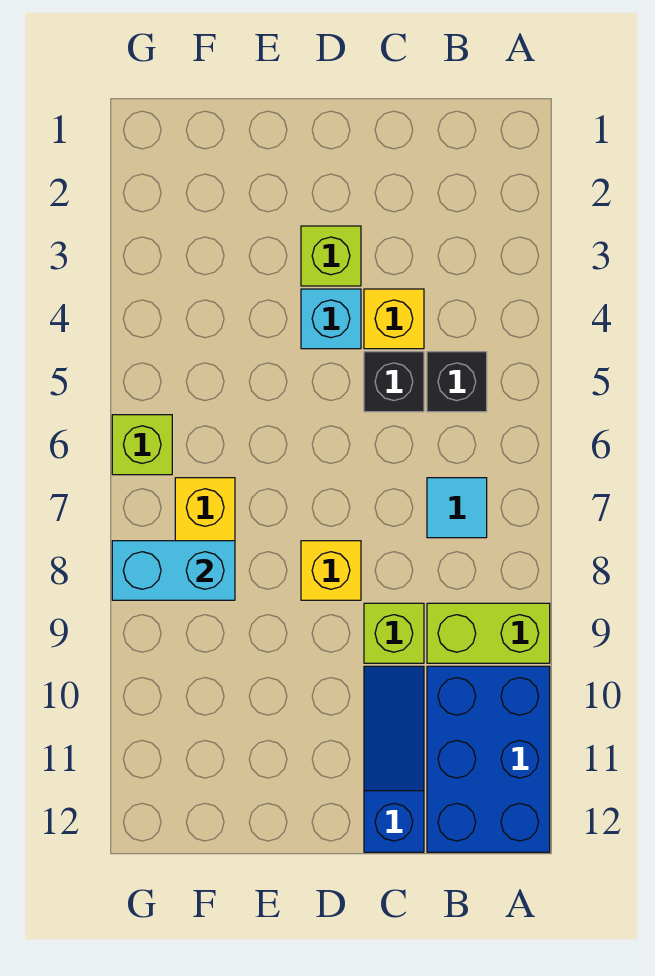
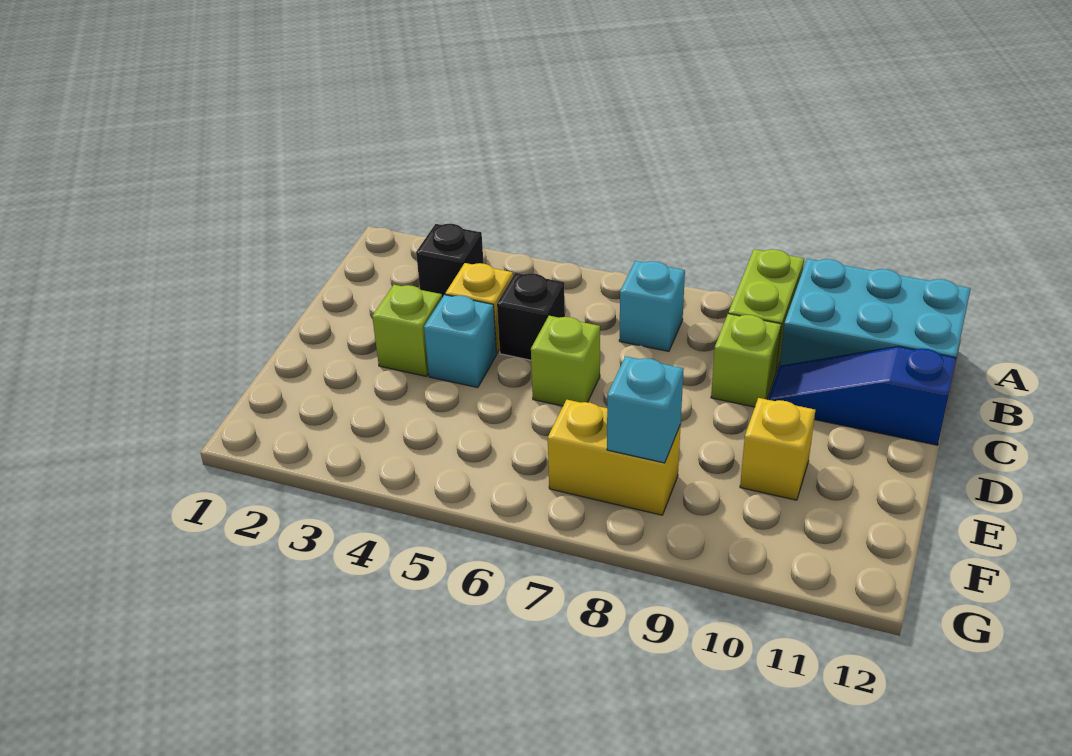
blue brick A10:B12 level 1 -> cyan brick A10:B12 level 1
black brick B5 level 1 -> black brick B3 level 1
cyan tile B7 level 1 -> cyan brick B7 level 1
yellow brick D8 level 1 -> yellow brick E10 level 1
cyan brick F8:G8 level 2 -> cyan brick F8 level 2
lime brick G6 level 1 -> lime brick D6 level 1

